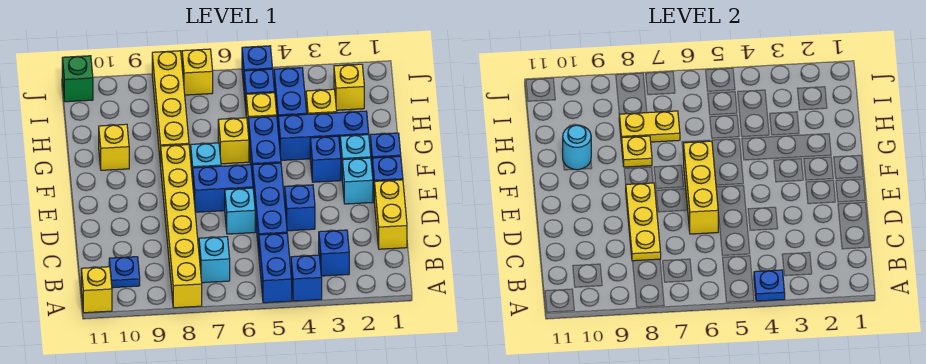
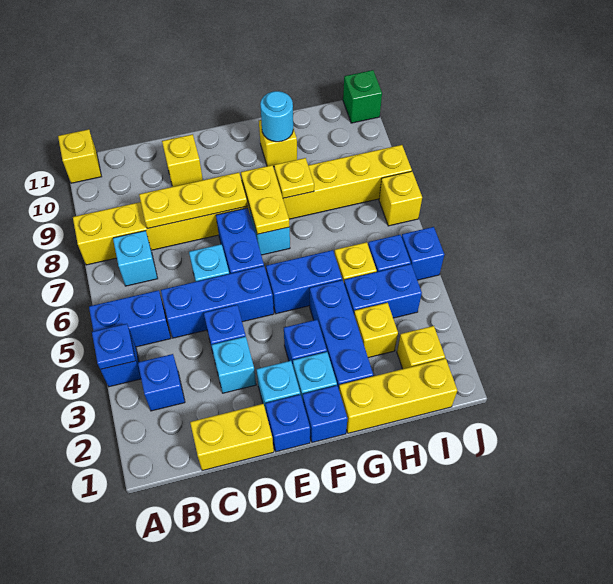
blue plate B10 level 1 -> none
none -> cyan brick D3 level 1
yellow brick D6:F6 level 2 -> yellow brick G1:I1 level 1
yellow brick G6 level 1 -> yellow brick D10 level 1
yellow plate H7:H8 level 2 -> yellow plate F7:F8 level 2

